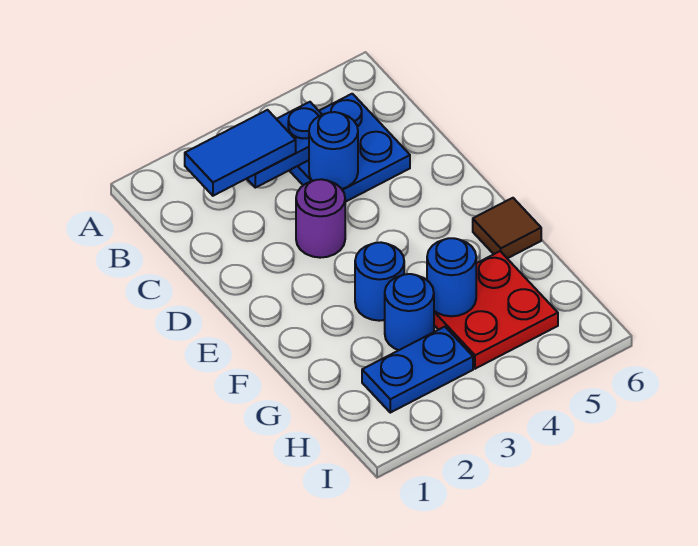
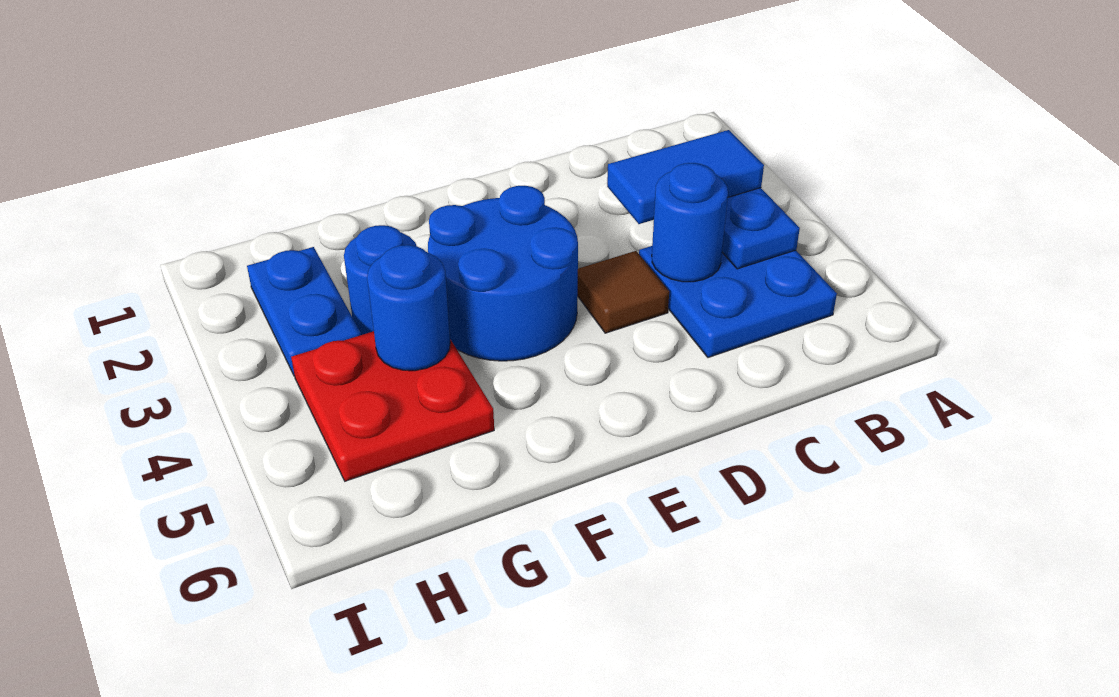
blue tile B2:B3 level 3 -> blue tile B3:C3 level 3
purple round brick D3 level 1 -> none
blue round brick F3 level 1 -> blue round brick E3:F4 level 1
brown tile F6 level 1 -> brown tile D4 level 1

